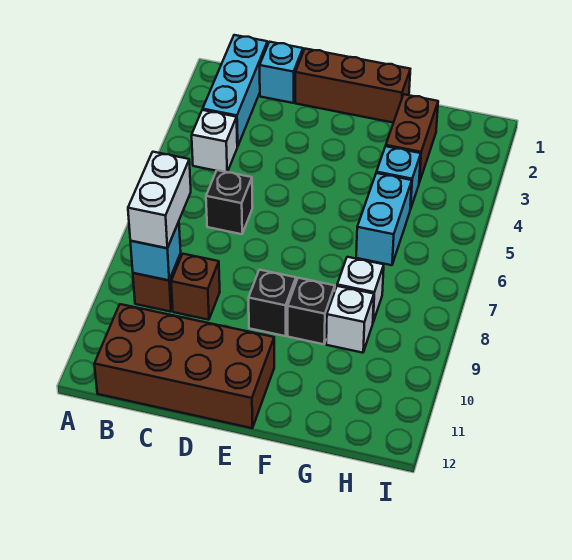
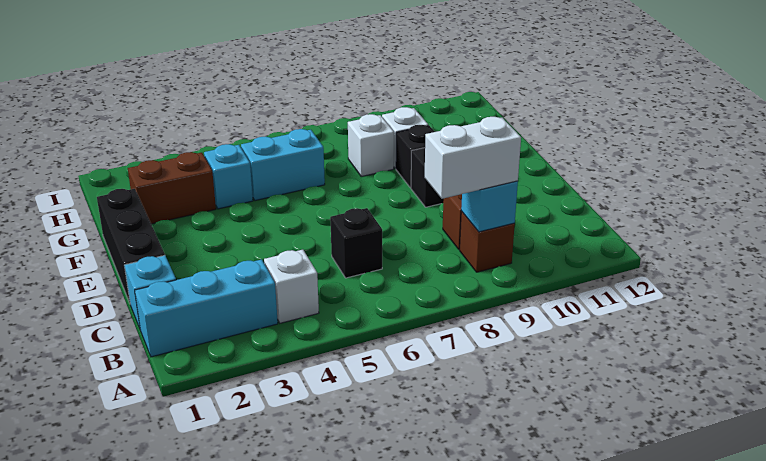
brown brick B11:E12 level 1 -> none
brown brick D1:F1 level 1 -> black brick D1:F1 level 1

